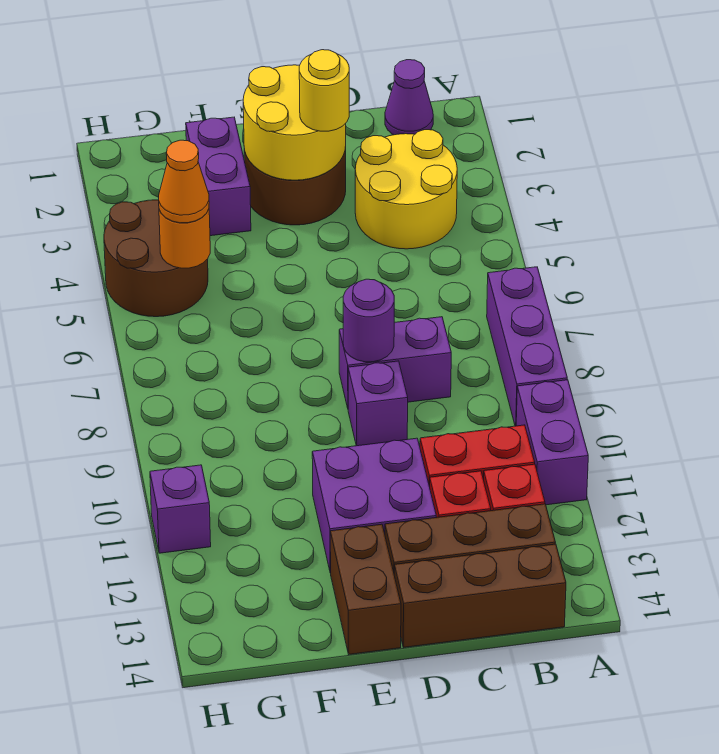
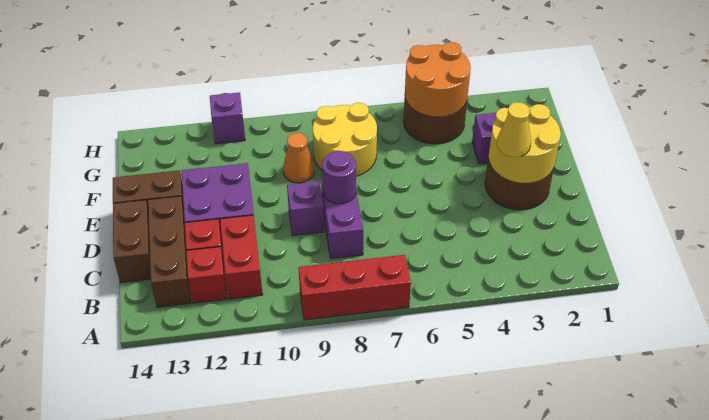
purple brick A7:A9 level 1 -> red brick A7:A9 level 1
purple brick A10:A11 level 1 -> none
purple cone B1 level 1 -> none
yellow round brick B3:C4 level 1 -> yellow round brick F7:G8 level 1
brown brick B14:D14 level 1 -> brown brick C14:D14 level 1
yellow round brick D3 level 3 -> yellow cone D3 level 3
orange round brick G5 level 2 -> orange round brick G4:H5 level 2
orange cone G5 level 3 -> orange cone F9 level 1

